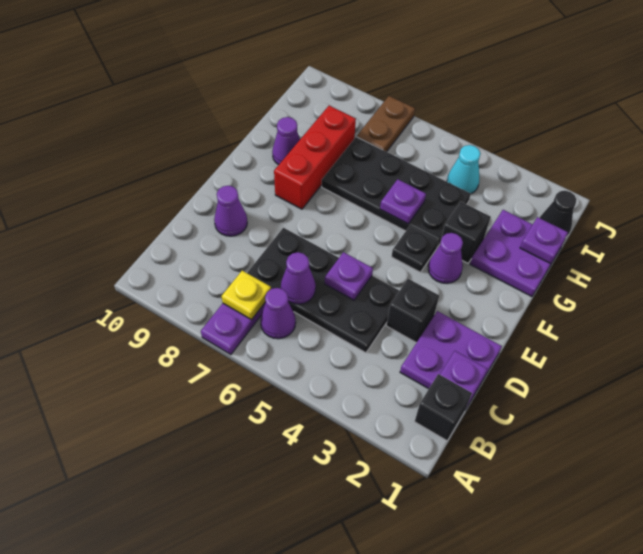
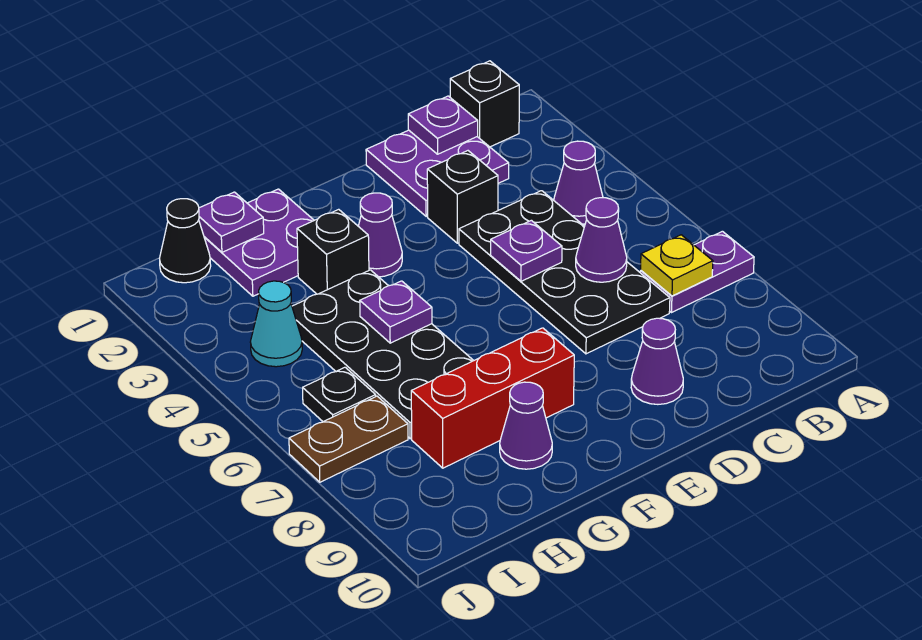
purple cone B6 level 1 -> purple cone B4 level 1
black plate F4 level 1 -> black plate I6 level 1

